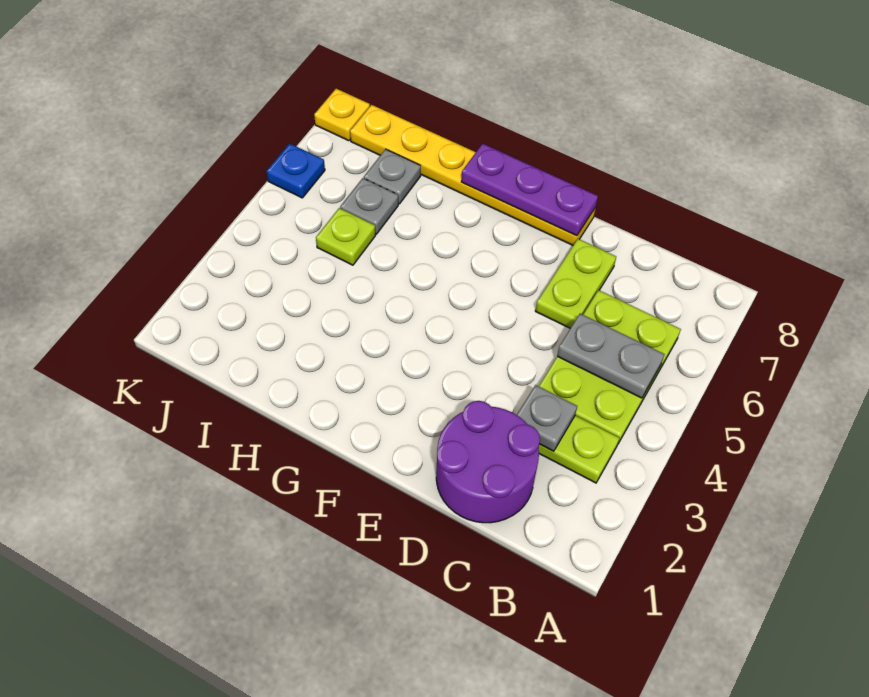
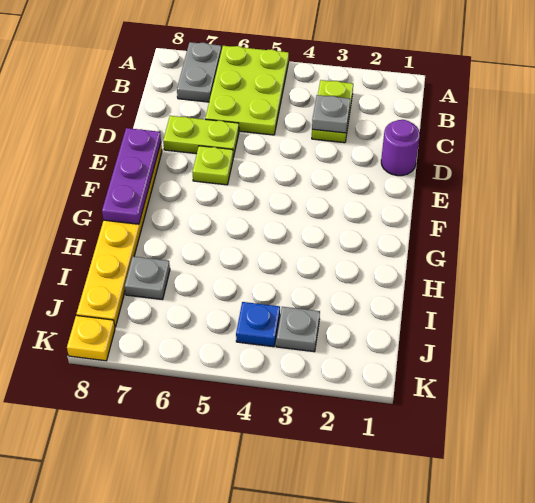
lime plate B4:C6 level 1 -> lime plate A5:C6 level 1
grey plate B5:C5 level 2 -> grey plate A7:B7 level 1
purple round brick C1:D2 level 1 -> purple round brick D1 level 1
lime plate I5 level 1 -> lime plate E6 level 1
grey plate I6 level 1 -> grey plate J3 level 1
blue plate K6 level 1 -> blue plate J4 level 1

